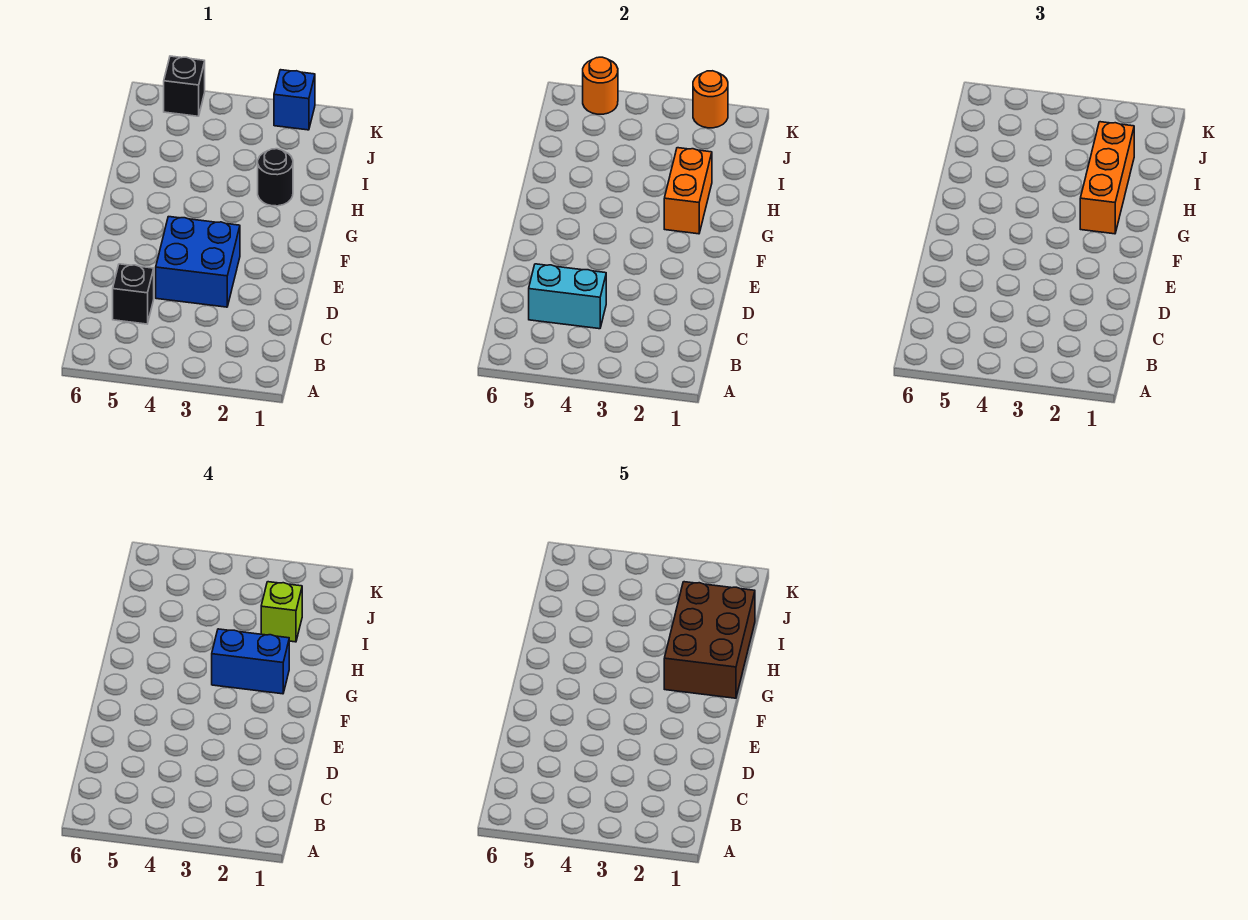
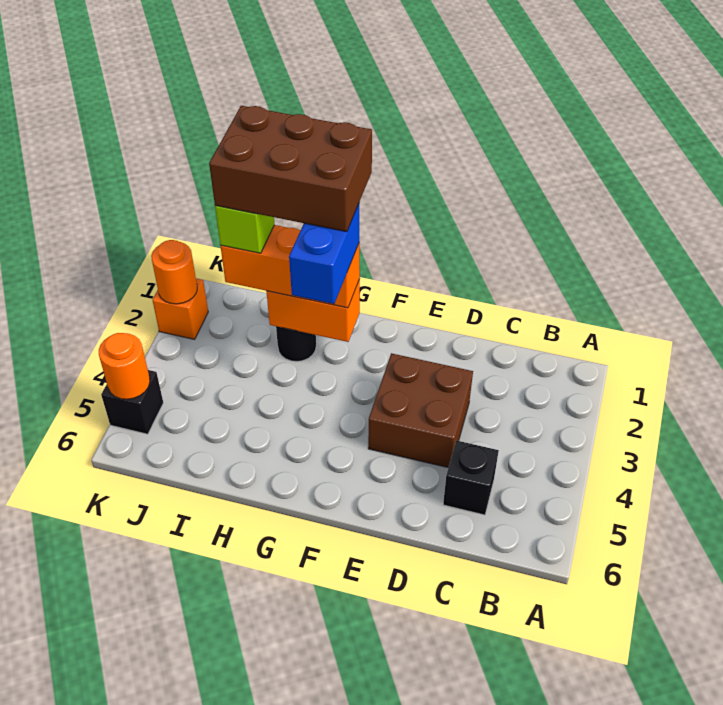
cyan brick C4:C5 level 2 -> none
blue brick D3:E4 level 1 -> brown brick D3:E4 level 1
blue brick K2 level 1 -> orange brick K2 level 1

